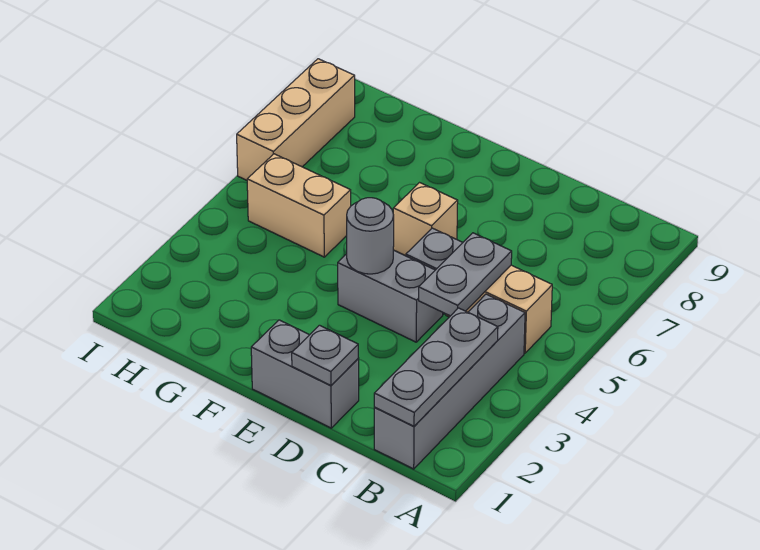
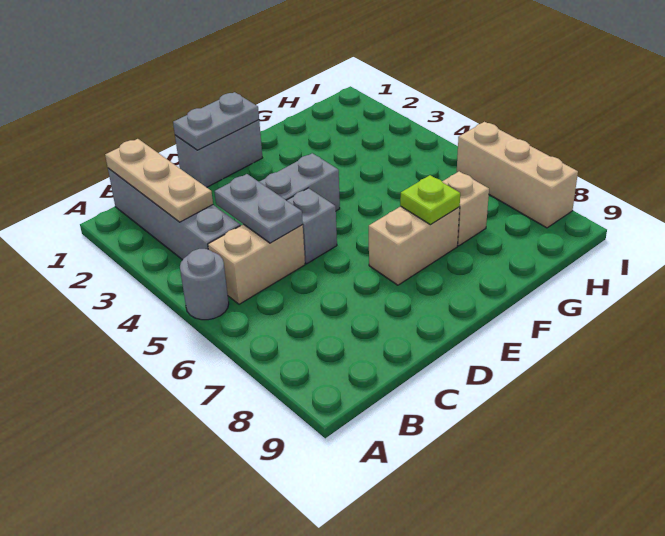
grey plate B1:B3 level 2 -> tan plate B1:B3 level 2
grey plate D1 level 2 -> grey plate D1:E1 level 2
grey round brick E4 level 2 -> grey round brick A5 level 1
tan brick E6 level 1 -> tan brick G7 level 1
none -> lime plate F7 level 2
tan brick G5:H5 level 1 -> tan brick E7:F7 level 1

